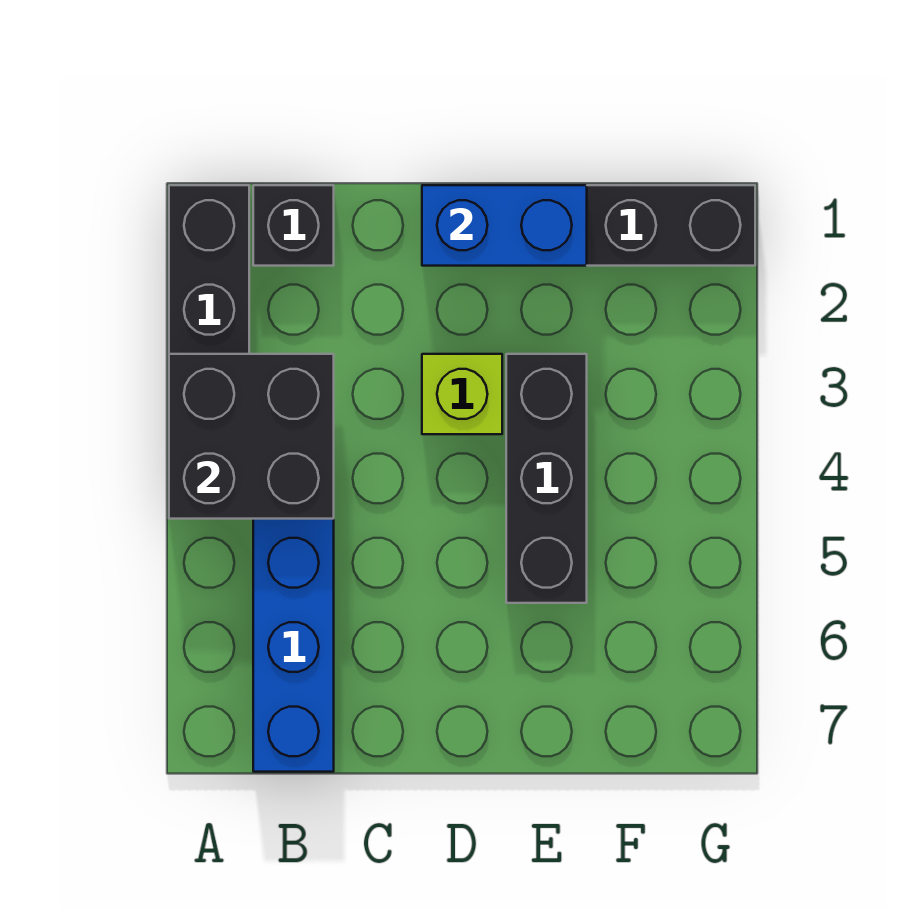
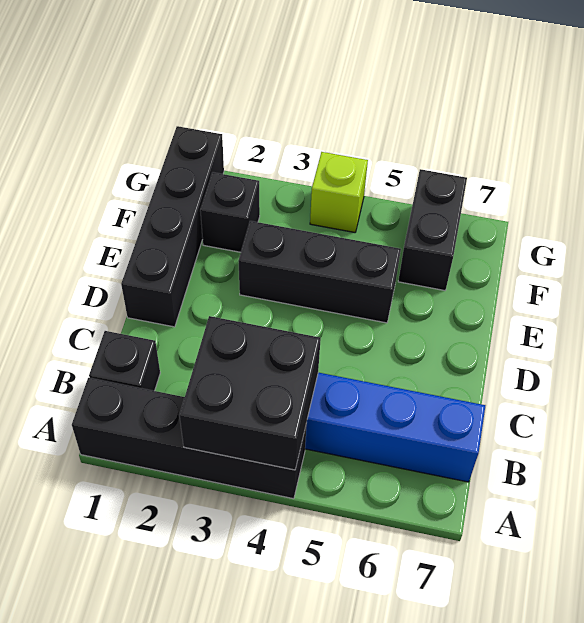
blue brick D1:E1 level 2 -> none
lime brick D3 level 1 -> lime brick G4 level 1
none -> black brick F2 level 1
none -> black brick F6:G6 level 1

